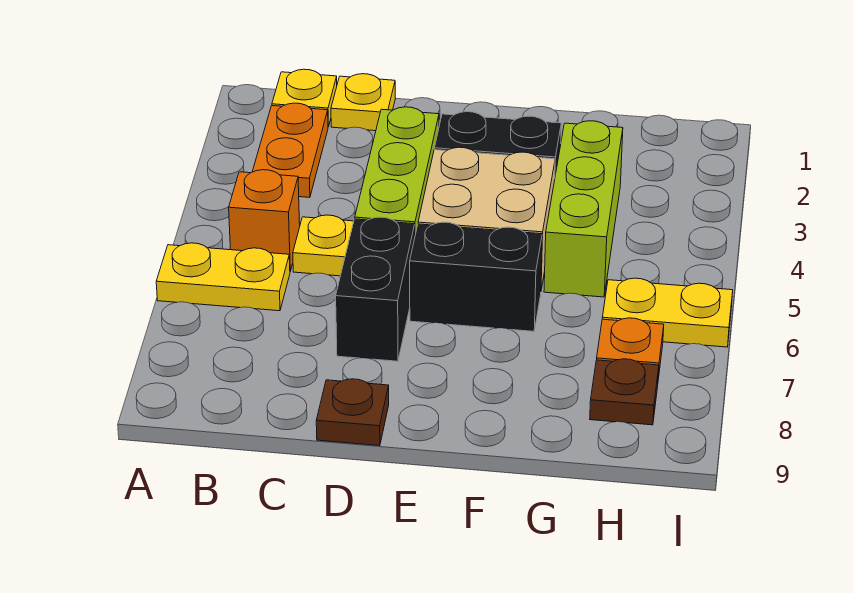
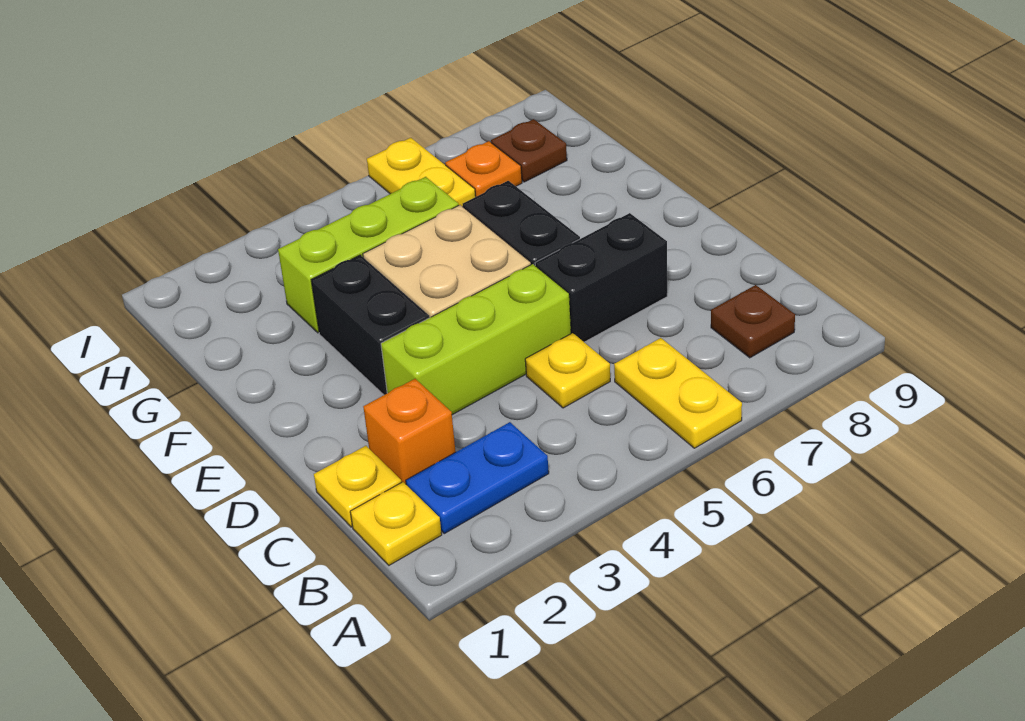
orange plate B2:B3 level 1 -> blue plate B2:B3 level 1
orange brick B5 level 1 -> orange brick C2 level 1
brown plate D9 level 1 -> brown plate B8 level 1

